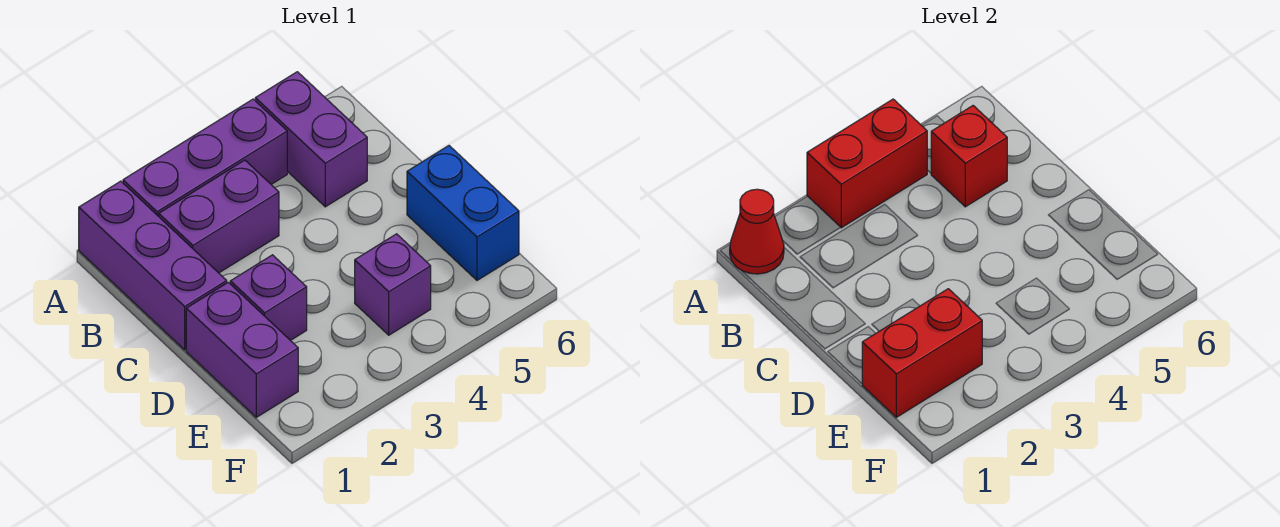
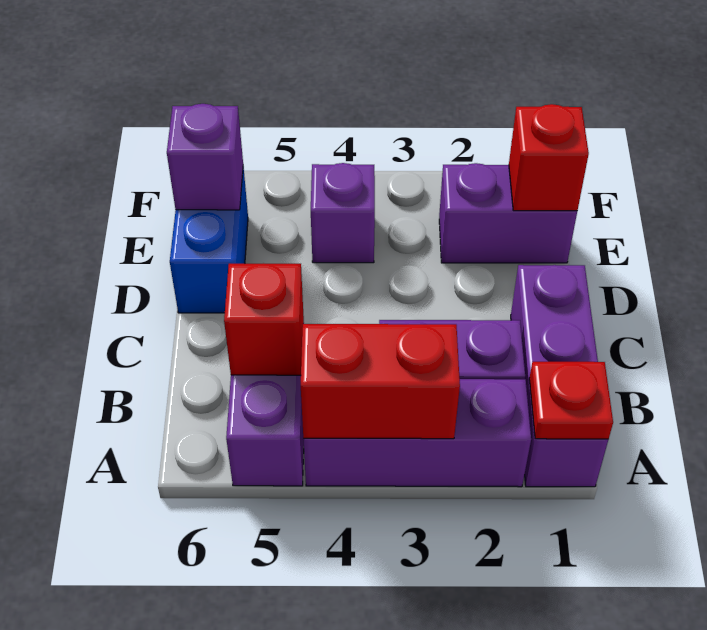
red cone A1 level 2 -> red plate A1 level 2
purple brick D1:E1 level 1 -> purple brick E1:E2 level 1
purple brick D2 level 1 -> purple brick E6 level 2
red brick E1:E2 level 2 -> red brick E1 level 2

